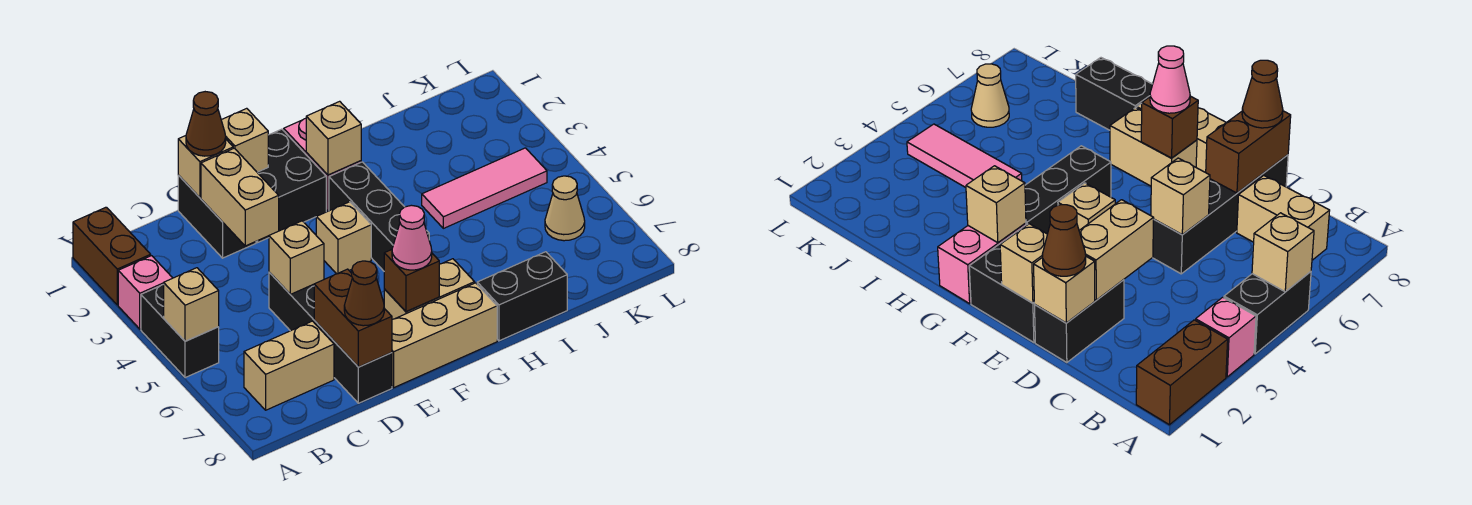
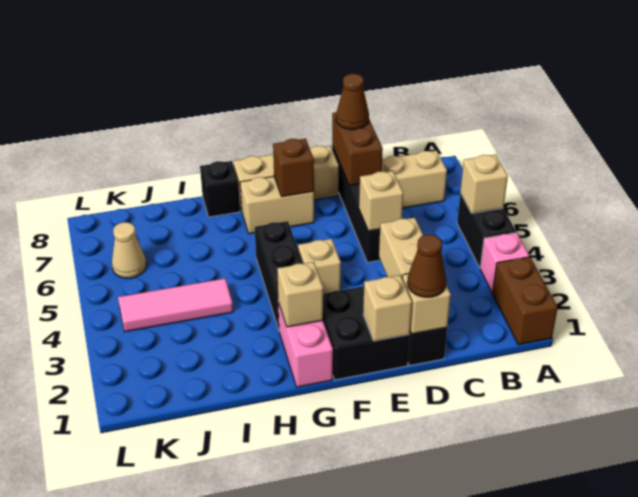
pink cone F7 level 3 -> none
black brick H8:I8 level 1 -> black brick H8 level 1

